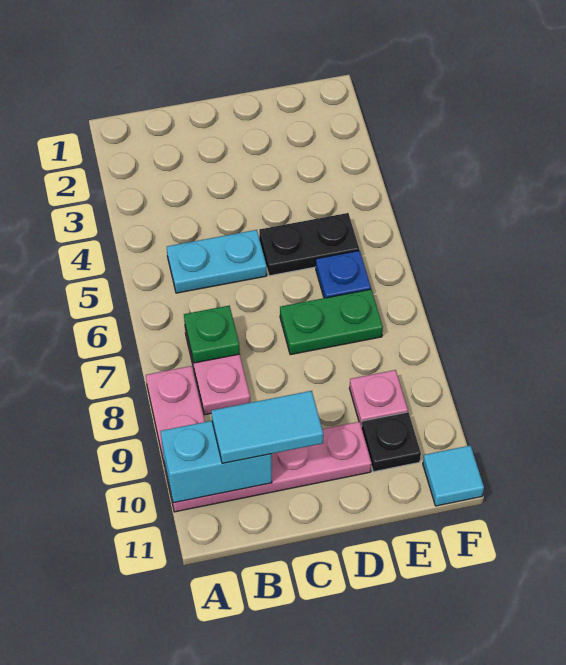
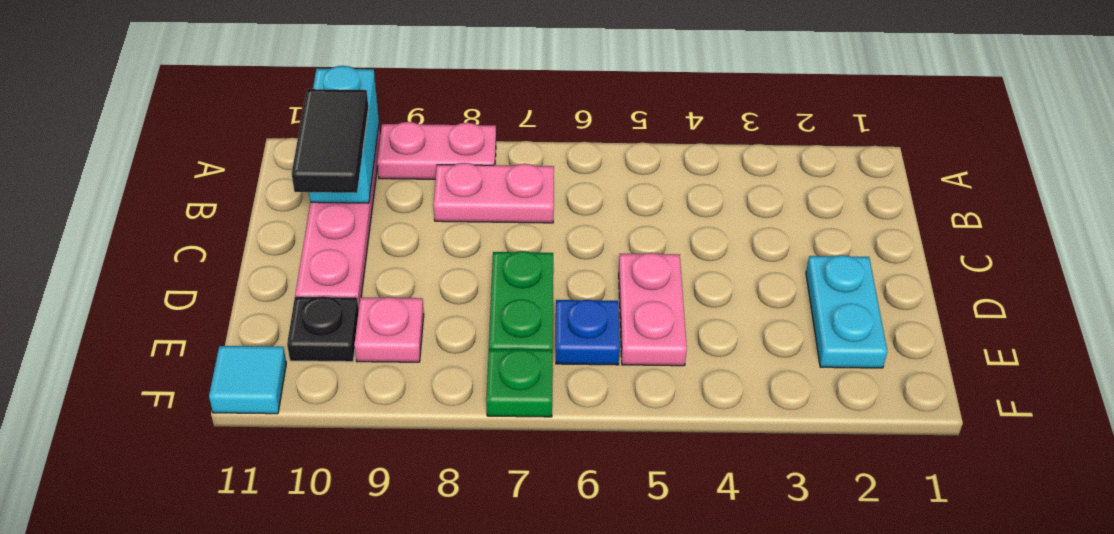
cyan plate B5:C5 level 1 -> cyan plate D2:E2 level 1
green plate B7 level 2 -> green plate F7 level 1
cyan tile B10:C10 level 3 -> black tile B10:C10 level 3
black plate D5:E5 level 1 -> pink plate D5:E5 level 1

